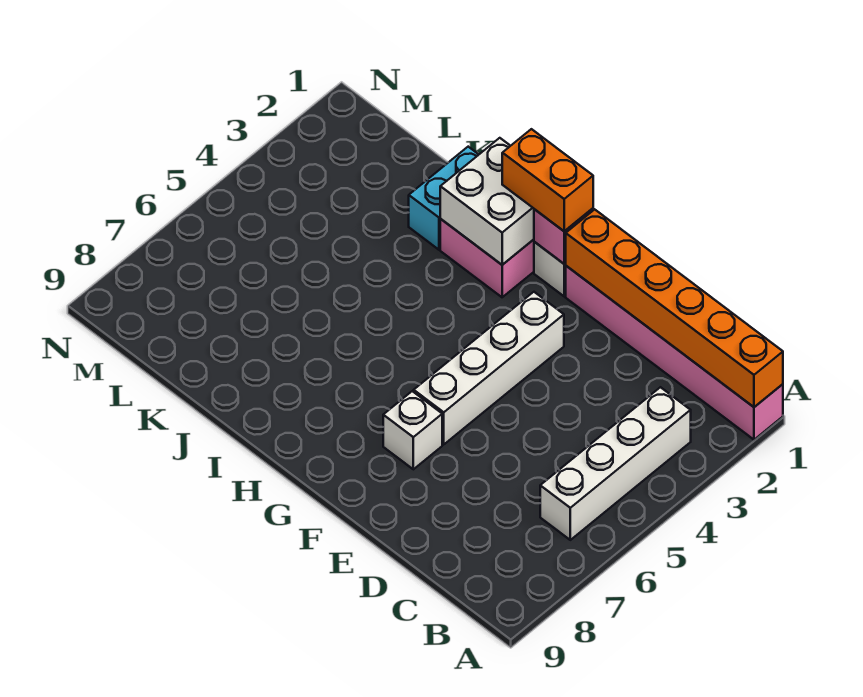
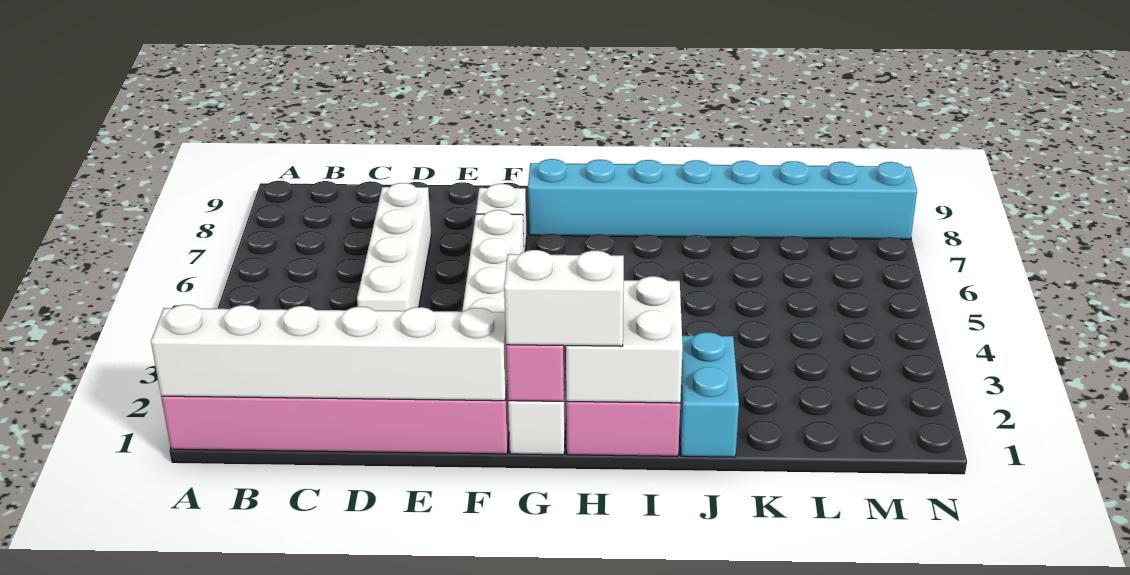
orange brick A1:F1 level 2 -> white brick A1:F1 level 2
white brick B3:B6 level 1 -> white brick D4:D7 level 1
orange brick G1:H1 level 3 -> white brick G1:H1 level 3
none -> cyan brick G8:N8 level 1

